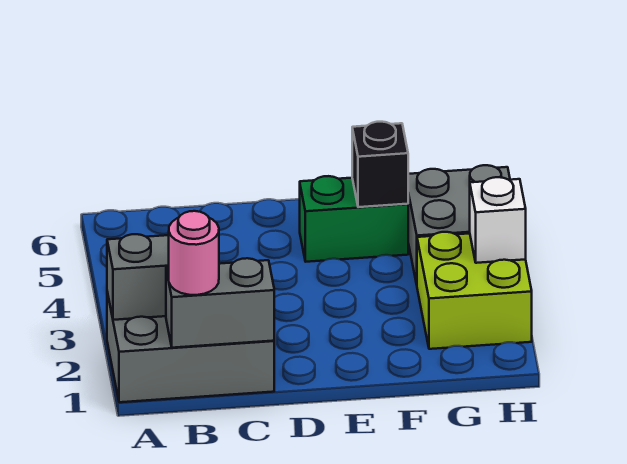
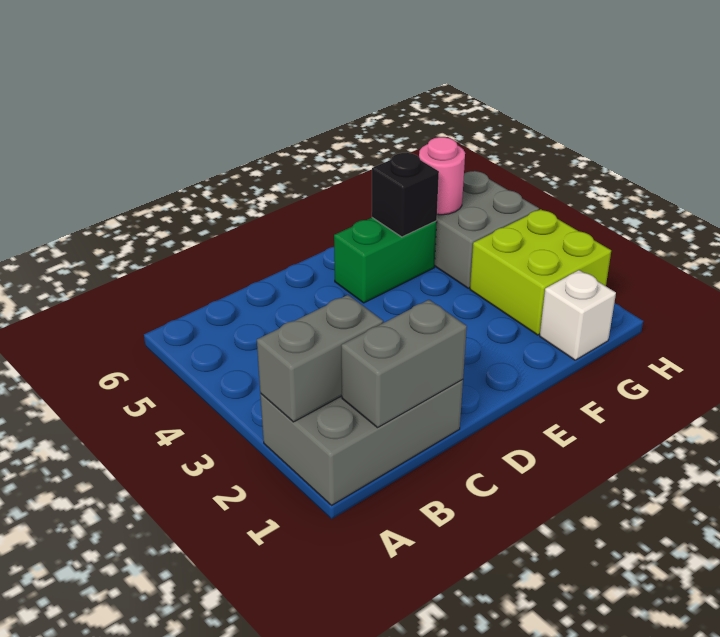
pink round brick B1 level 3 -> pink round brick G5 level 2
white brick H3 level 2 -> white brick G1 level 1

